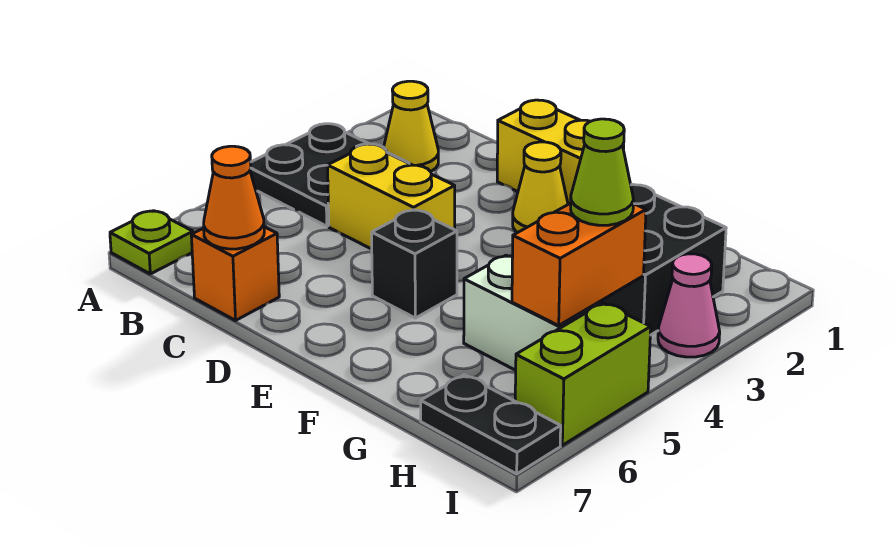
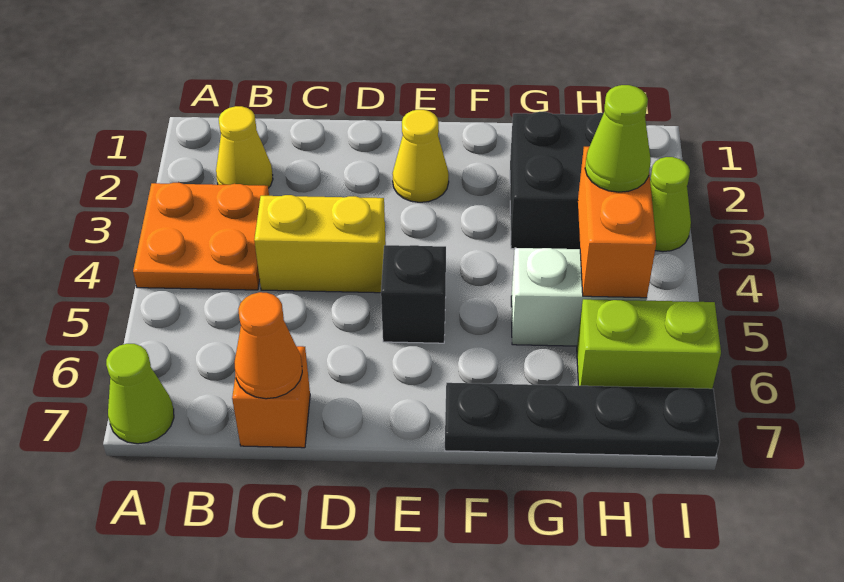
black plate A3:B4 level 1 -> orange plate A3:B4 level 1
lime plate A7 level 1 -> lime cone A7 level 1
yellow brick D1:E1 level 1 -> none
black plate H7:I7 level 1 -> black plate F7:I7 level 1
pink cone I3 level 1 -> lime cone I3 level 1
lime brick I5:I6 level 1 -> lime brick H6:I6 level 1

